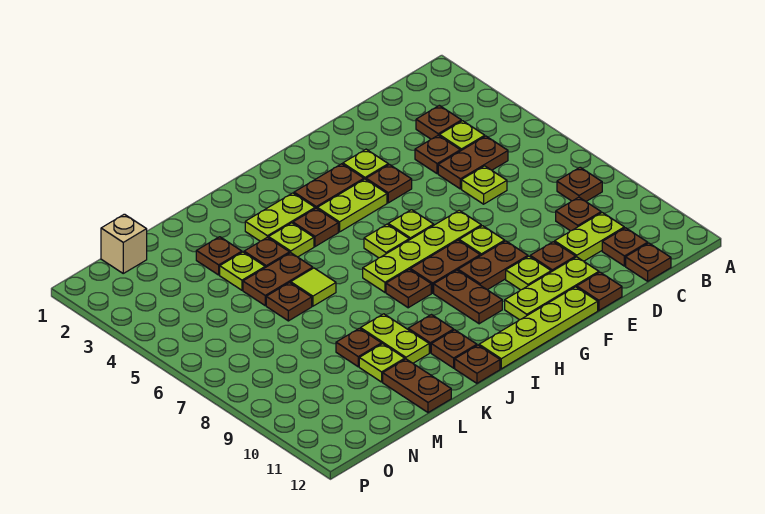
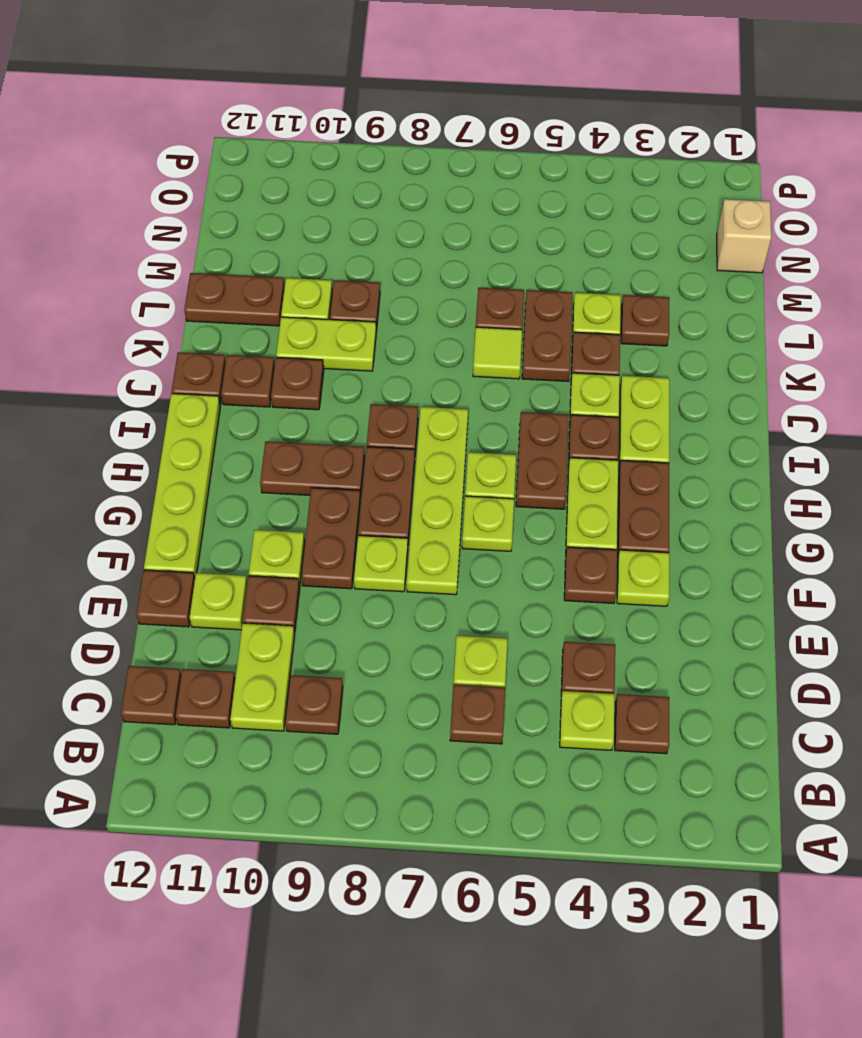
brown plate B8 level 1 -> brown plate C6 level 1
brown plate C5:D5 level 1 -> brown plate H5:I5 level 1
lime plate E11:G11 level 1 -> lime plate E11 level 1

